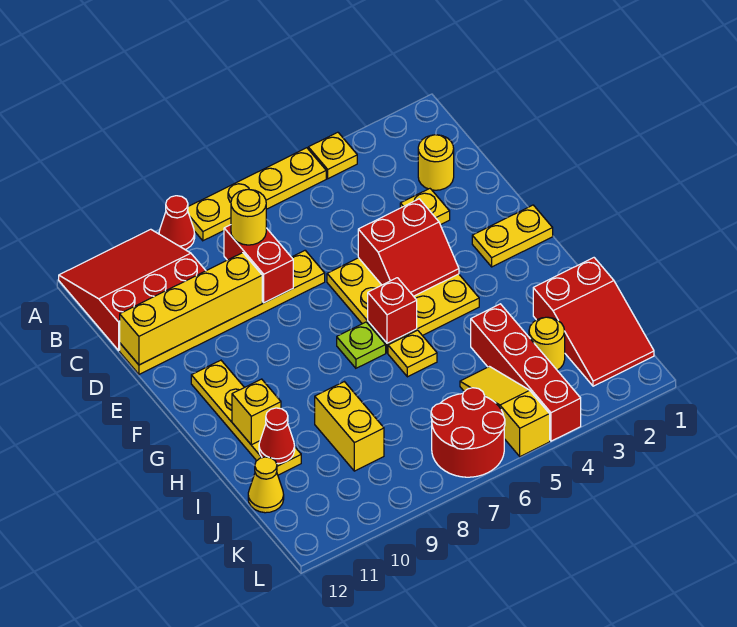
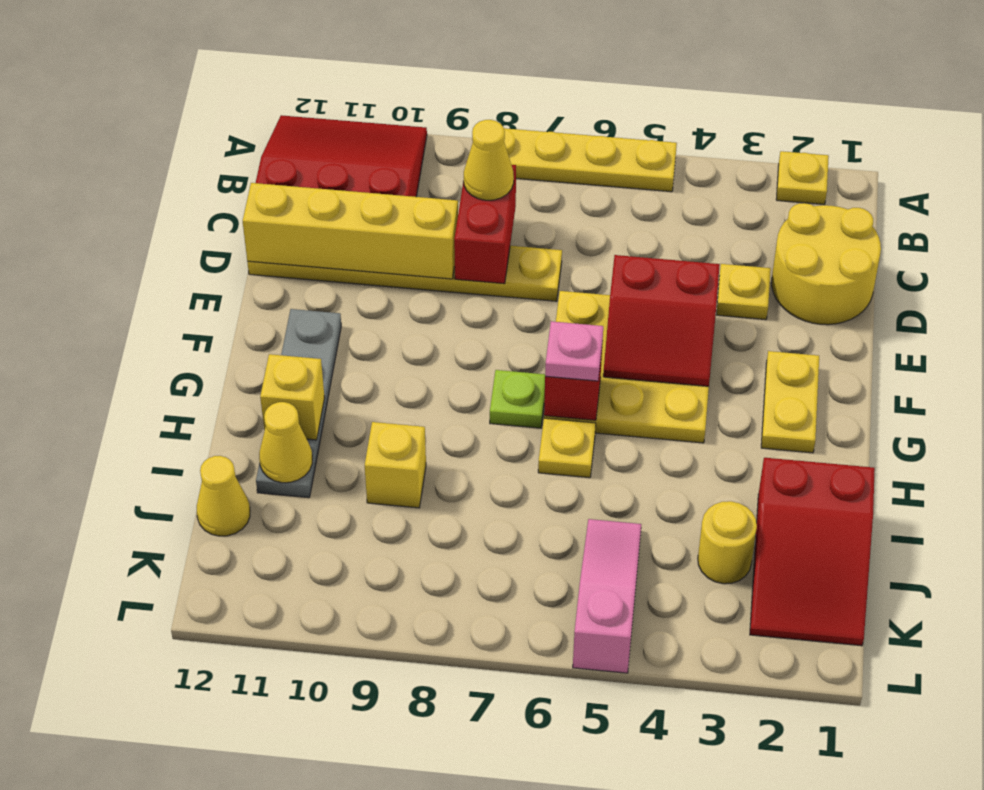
yellow plate A4 level 1 -> yellow plate A2 level 1
red cone A9 level 1 -> none
yellow round brick C2 level 1 -> yellow round brick C1:D2 level 1
yellow round brick C8 level 3 -> yellow cone C8 level 3
yellow plate F1:F2 level 1 -> yellow plate F2:G2 level 1
yellow plate F11:I11 level 1 -> grey plate F11:I11 level 1
none -> pink plate G6 level 3
red brick I4:L4 level 1 -> none
yellow brick I9:J9 level 1 -> yellow brick I9 level 1
red cone I11 level 2 -> yellow cone I11 level 2
yellow slope J5:L5 level 1 top L -> pink slope J5:L5 level 1 top L
red round brick K6:L7 level 1 -> none

